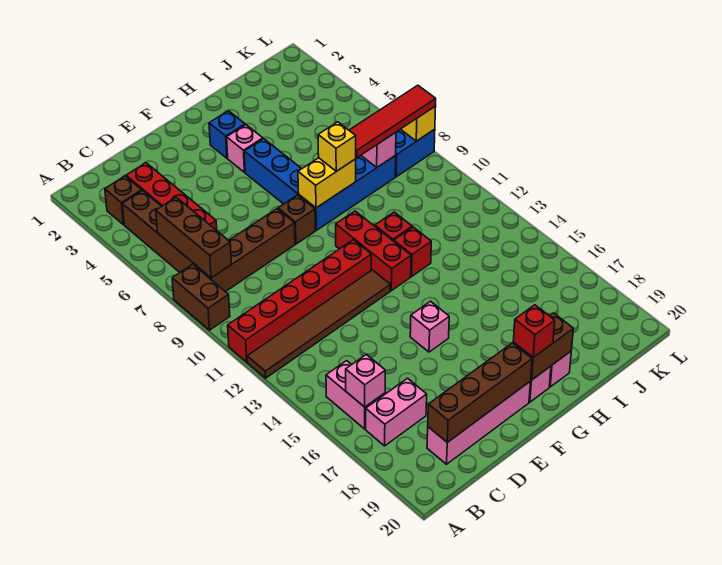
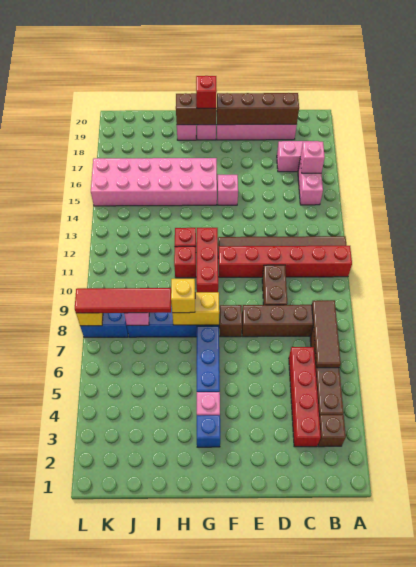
brown brick A8:A9 level 1 -> brown brick D9:D10 level 1
brown brick B6:B8 level 2 -> brown tile B6:B8 level 2
none -> pink brick G15:L16 level 1

